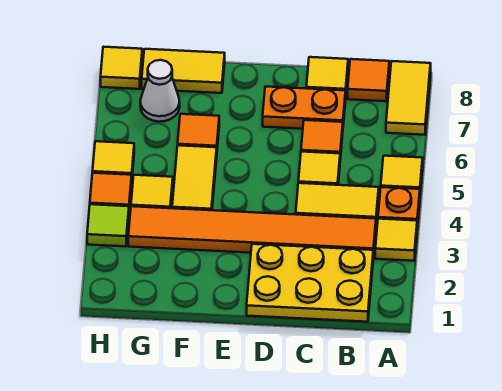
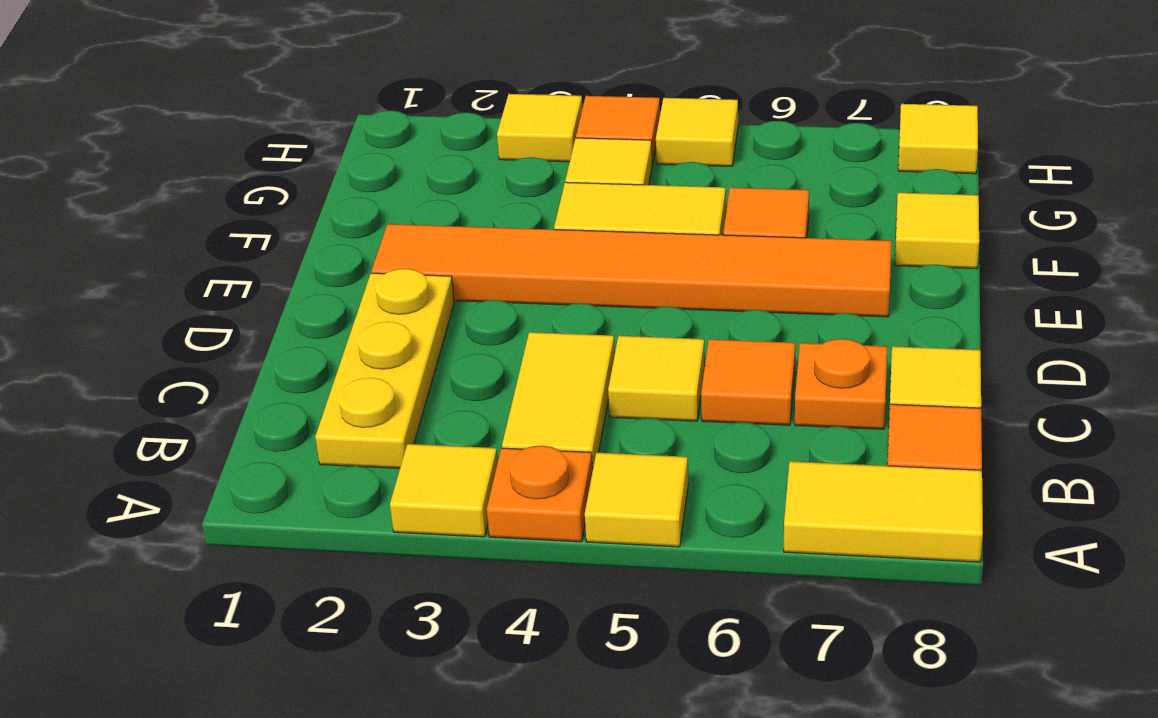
yellow plate B1:D2 level 1 -> yellow plate B2:D2 level 1
orange tile B3:G3 level 1 -> orange tile E2:E7 level 1
orange plate C7:D7 level 1 -> orange plate C7 level 1
yellow tile F8:G8 level 1 -> yellow tile F8 level 1
white cone G7 level 1 -> none
lime tile H3 level 1 -> yellow tile H3 level 1

